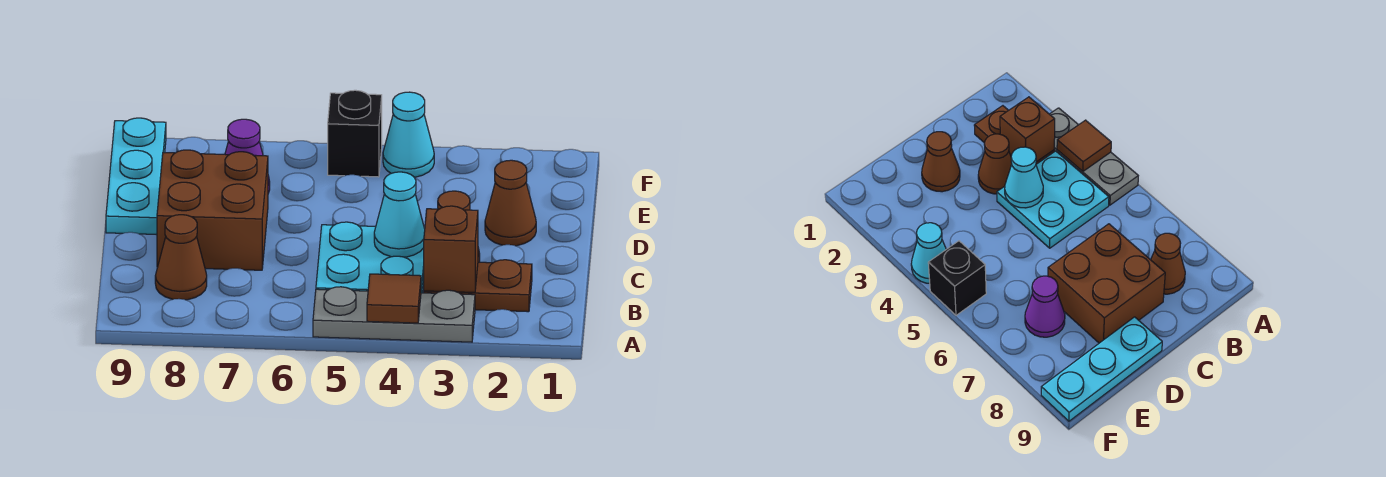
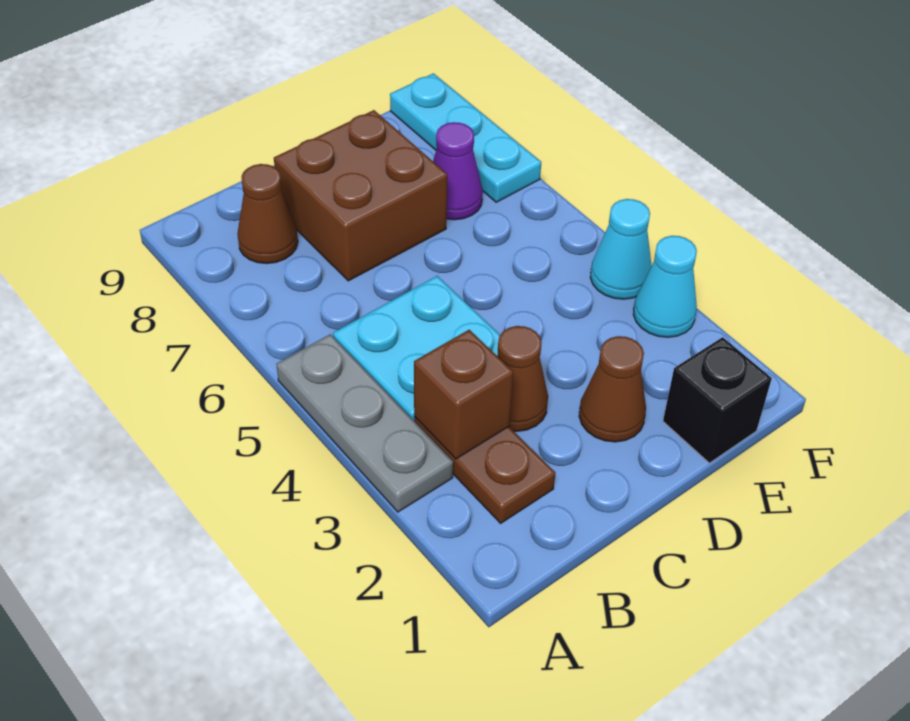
brown tile A4 level 2 -> none
cyan cone C4 level 2 -> cyan cone F3 level 1
cyan plate D9:F9 level 1 -> cyan plate F7:F9 level 1
black brick F5 level 1 -> black brick E1 level 1

